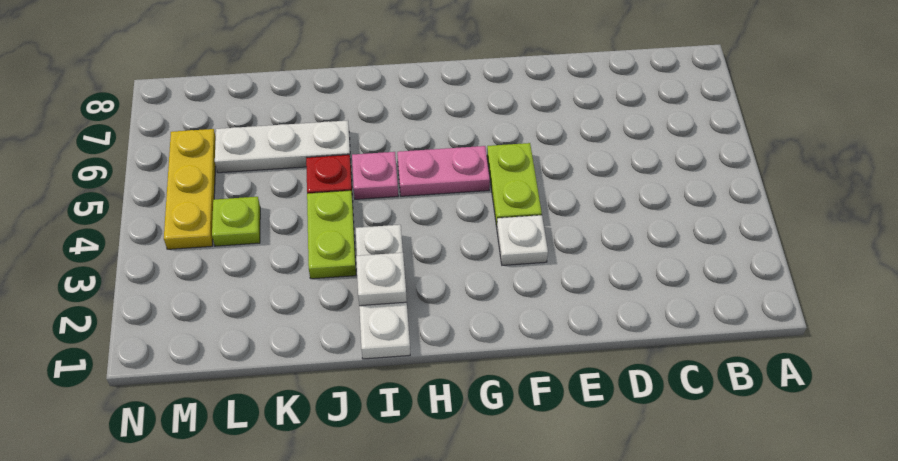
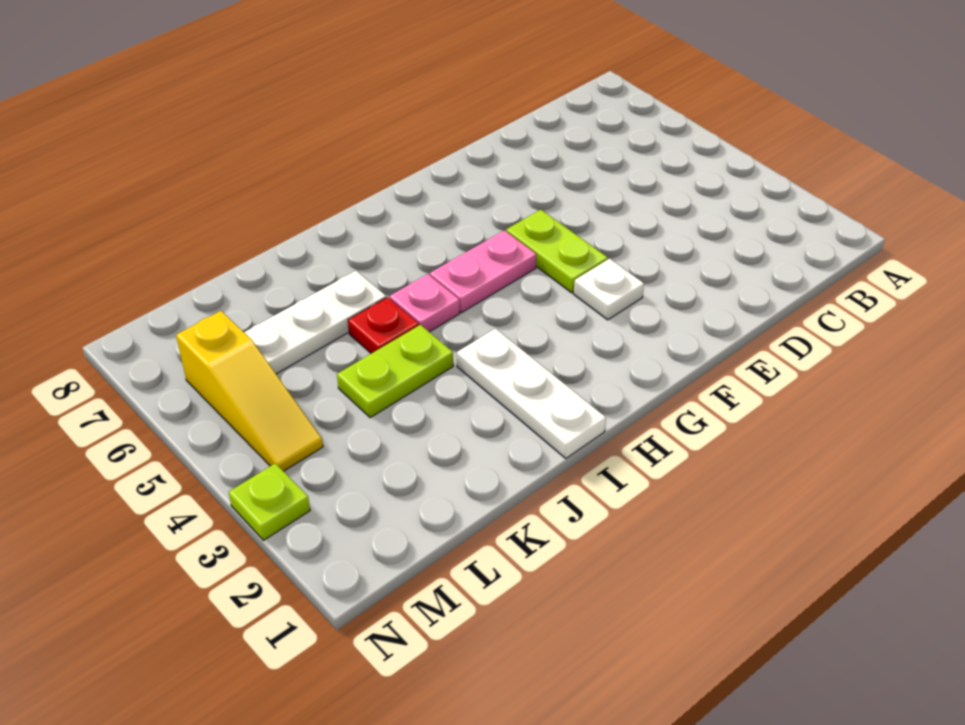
white plate I2 level 2 -> none
lime plate J3:J4 level 1 -> lime plate J4:K4 level 1
lime plate L4 level 1 -> lime plate N3 level 1
yellow plate M4:M6 level 1 -> yellow slope M4:M6 level 1 top 6

